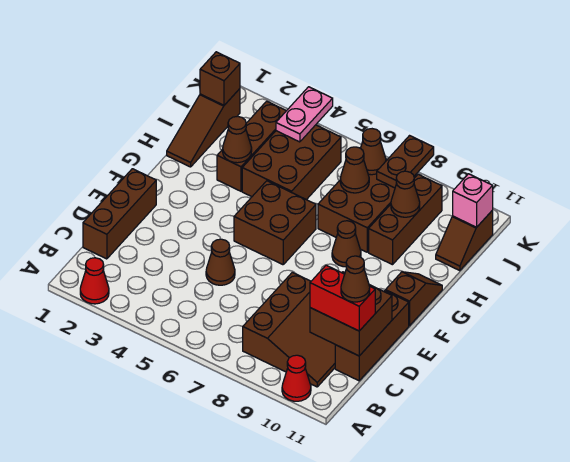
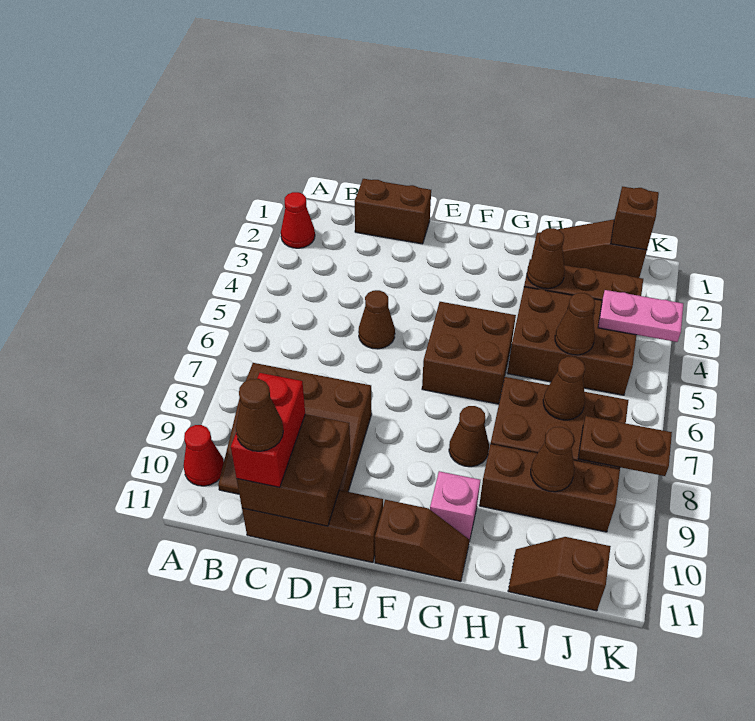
brown brick C1:E1 level 1 -> brown brick C1:D1 level 1
brown cone J7 level 2 -> brown cone I5 level 2
pink brick J11 level 2 -> pink brick G10 level 1

